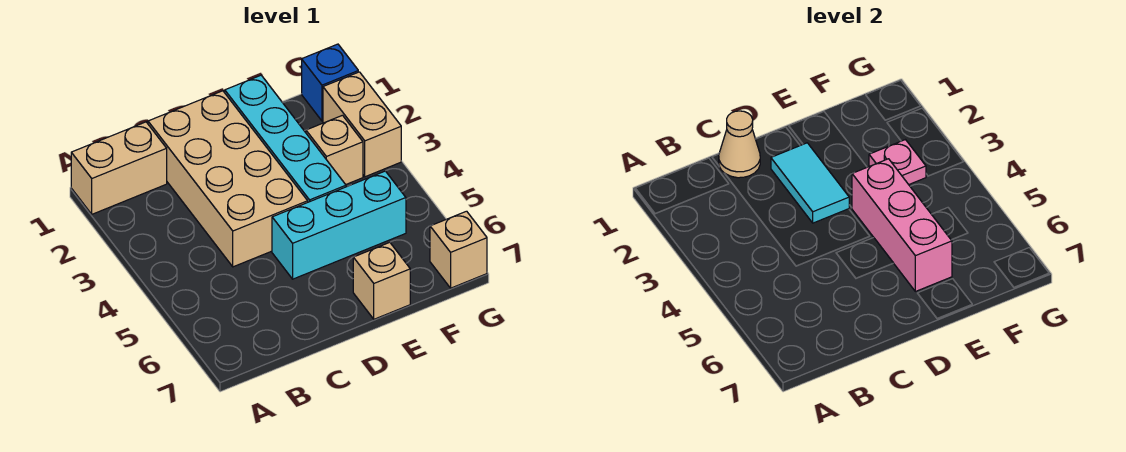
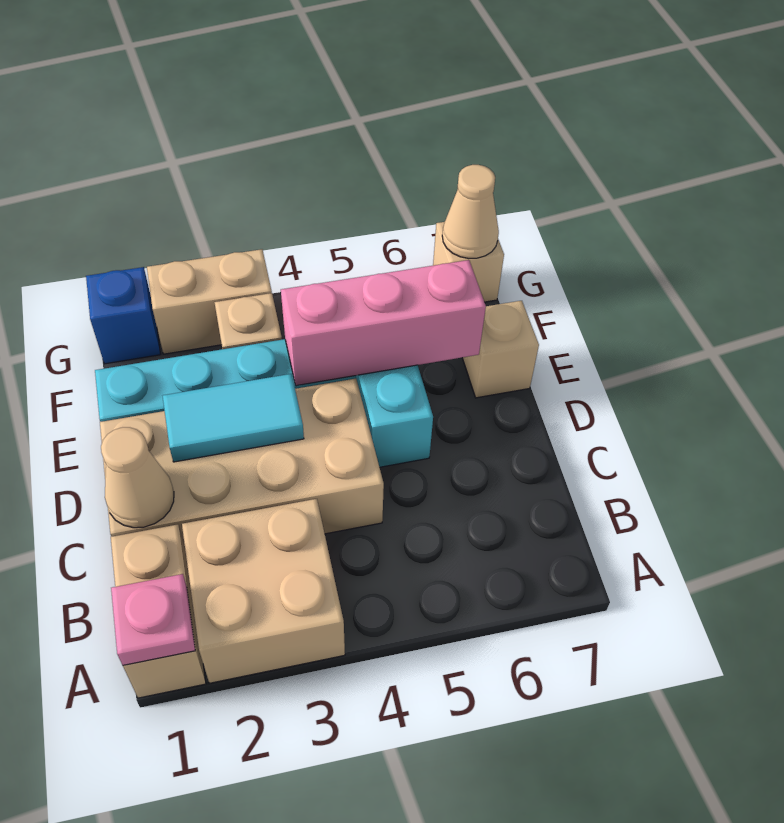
none -> tan brick A2:B3 level 1
pink plate F3 level 2 -> pink plate A1 level 2
none -> tan cone G7 level 2

